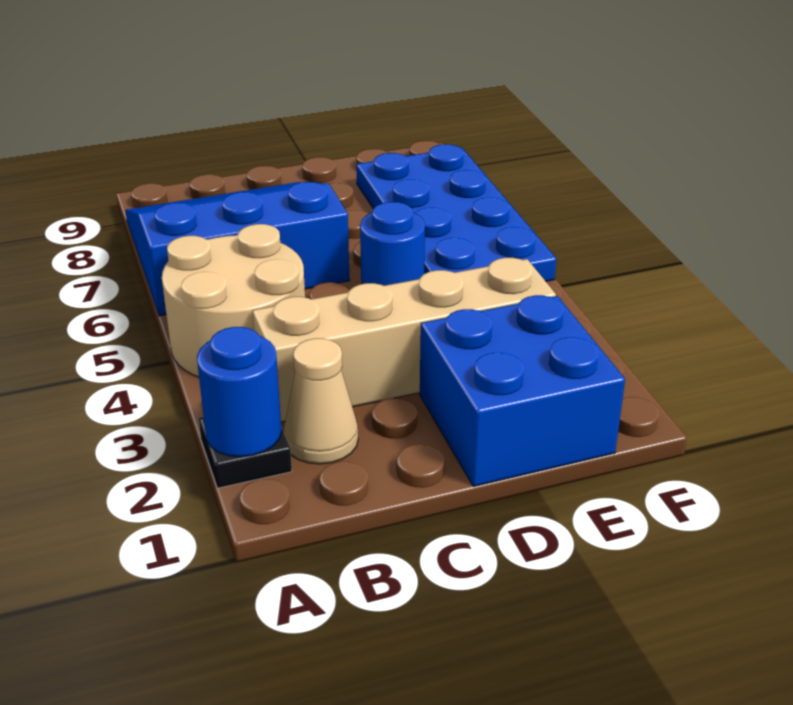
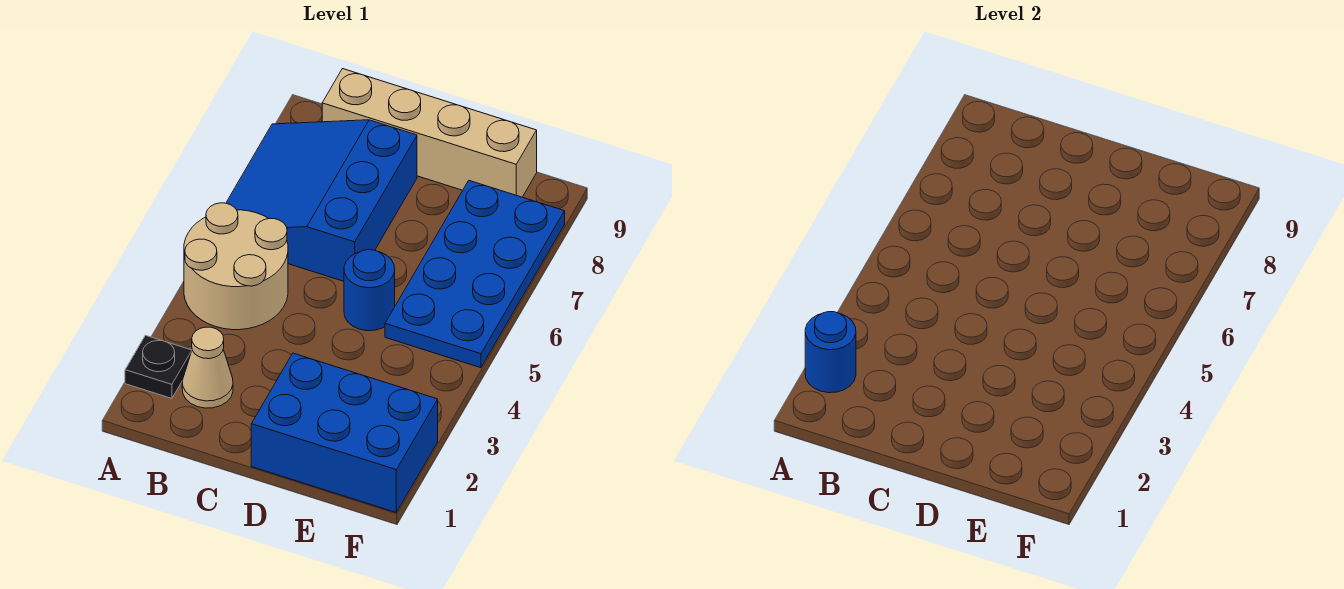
blue slope A6:C8 level 1 top 6 -> blue slope A6:C8 level 1 top C
tan brick B3:E3 level 1 -> tan brick B9:E9 level 1
blue brick D1:E2 level 1 -> blue brick D1:F2 level 1

